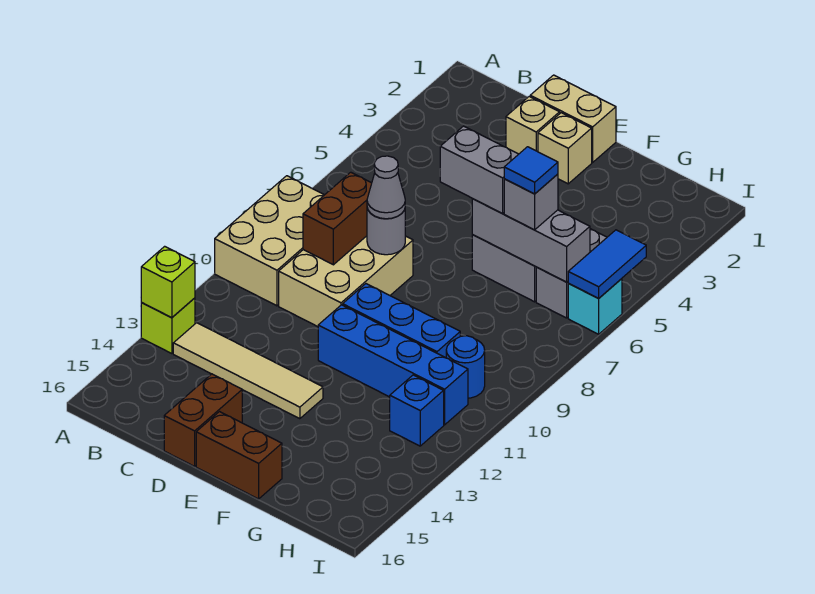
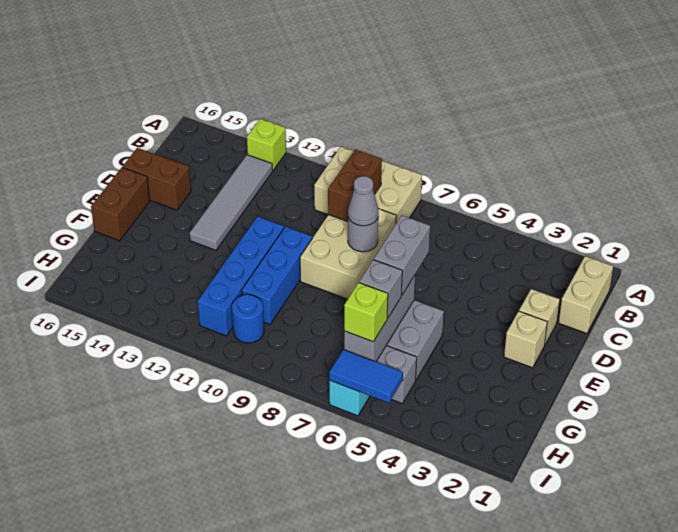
lime brick A13 level 2 -> lime brick H6 level 3
tan tile B13:E13 level 1 -> grey tile B13:E13 level 1
tan brick C8:D10 level 1 -> tan brick C8:E9 level 1
brown brick C8:C9 level 2 -> brown brick B9:C9 level 2
tan brick D1:E1 level 1 -> tan brick B1:C1 level 1
blue tile G6 level 4 -> none
blue brick H12 level 1 -> none

